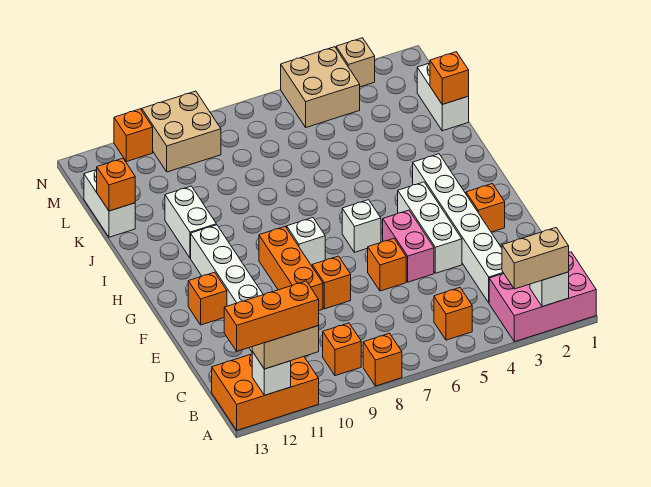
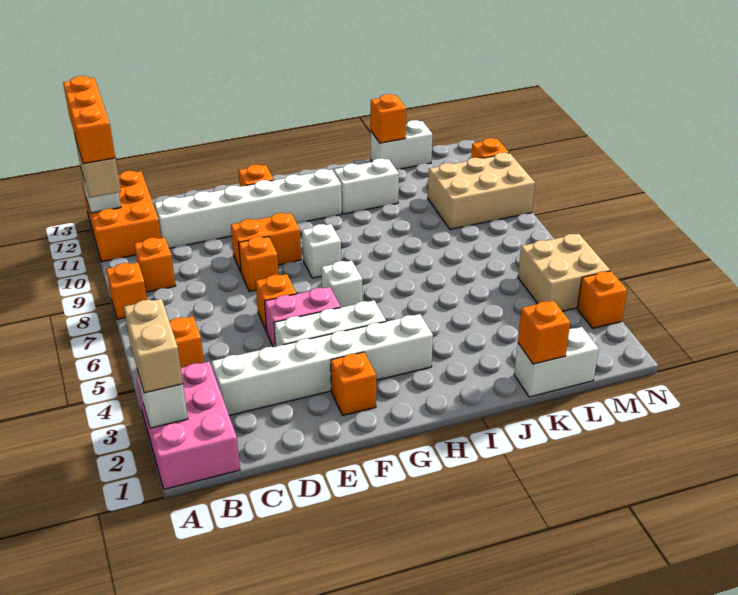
orange brick E9:G9 level 1 -> orange brick E9:F9 level 1
tan brick M9:N10 level 1 -> tan brick L9:N10 level 1
tan brick N3 level 1 -> orange brick N3 level 1

